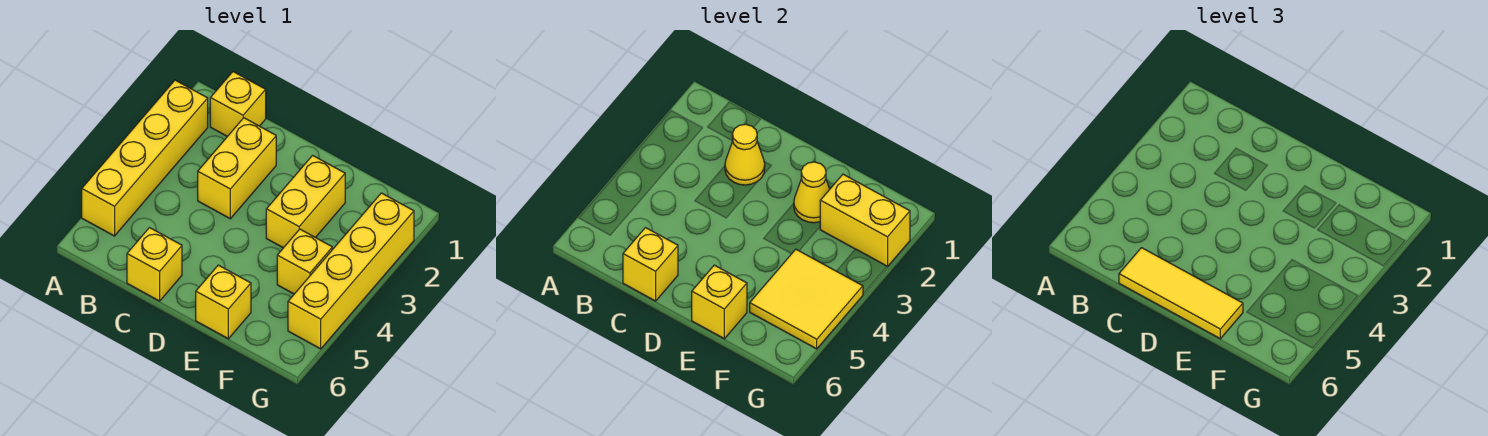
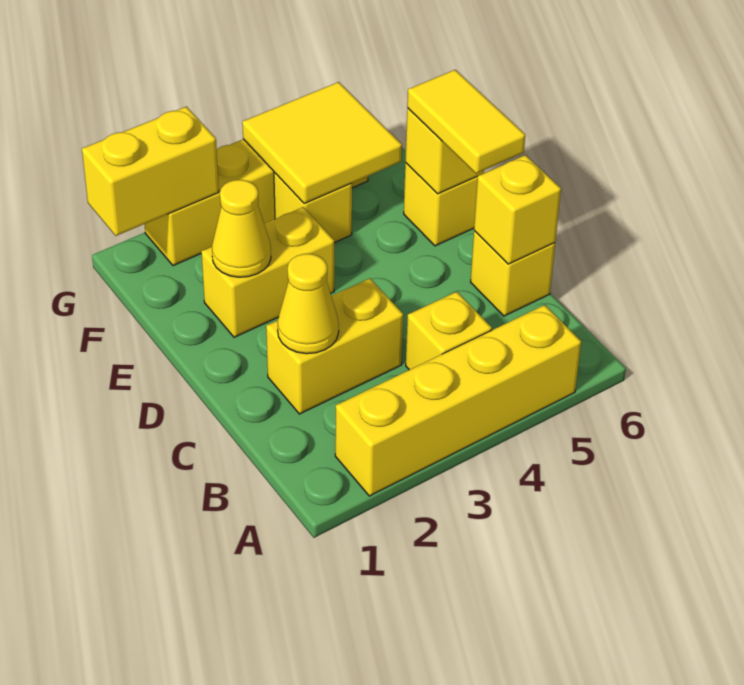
yellow brick B1 level 1 -> yellow brick B4 level 1
yellow tile C6:E6 level 3 -> yellow tile D6:E6 level 3
yellow brick F2:G2 level 2 -> yellow brick G1:G2 level 2

